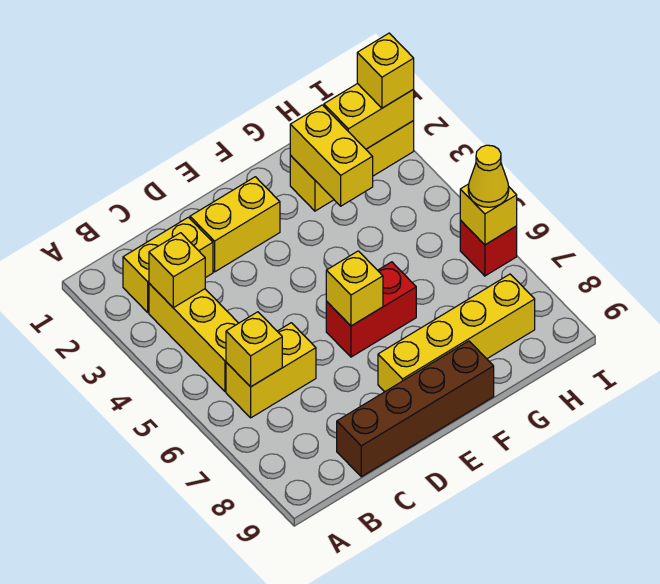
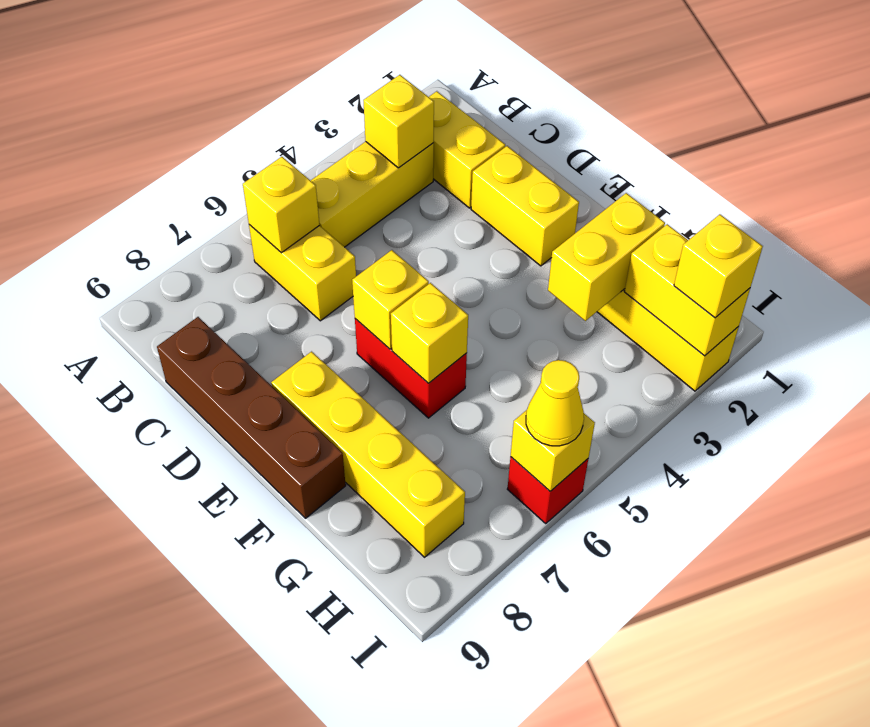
none -> yellow brick F6 level 2

